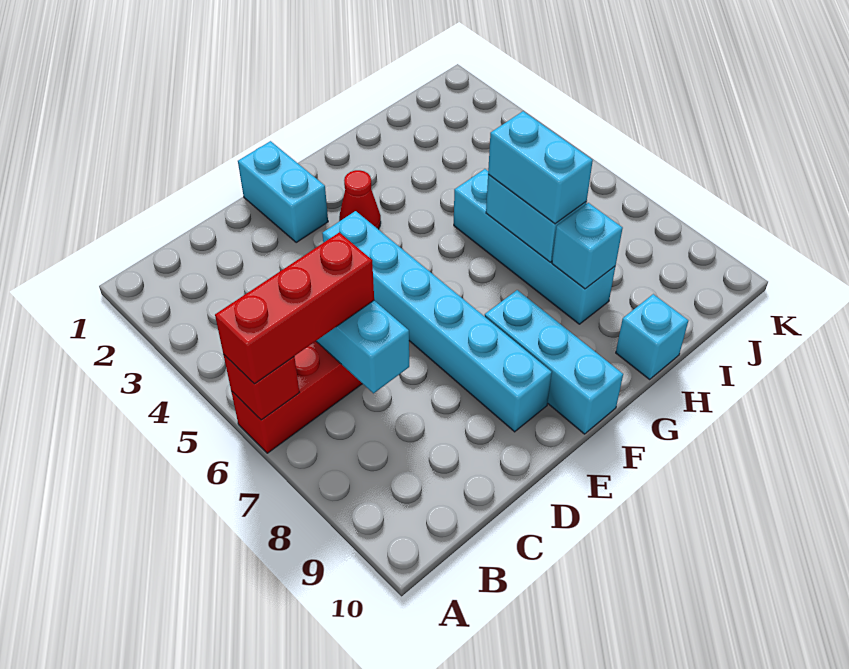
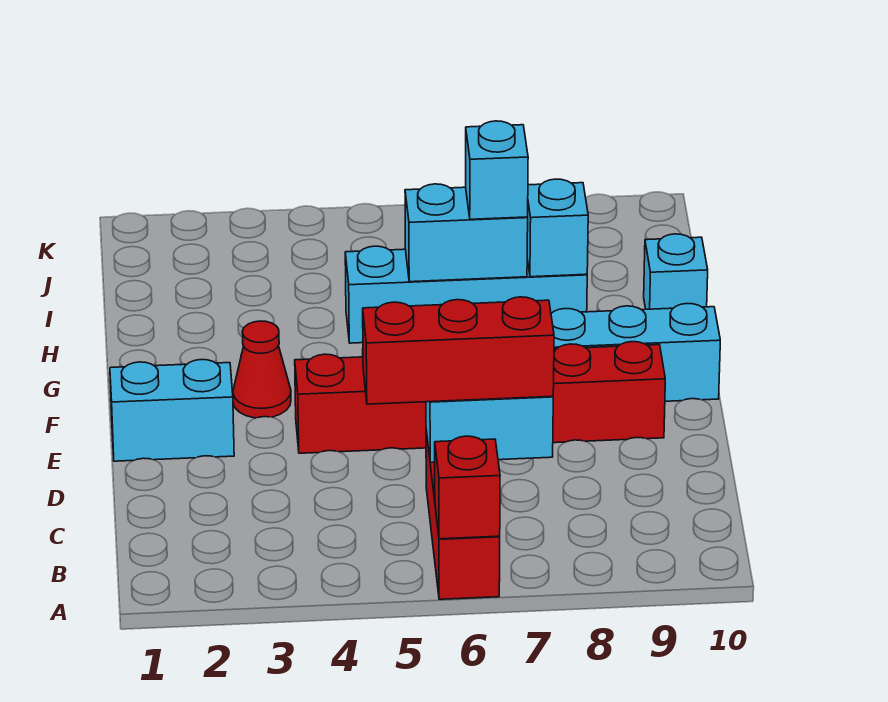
red brick A6:C6 level 3 -> red brick C5:C7 level 3
cyan brick E4:E9 level 1 -> red brick E4:E9 level 1
cyan brick H6:H7 level 3 -> cyan brick H7 level 3

